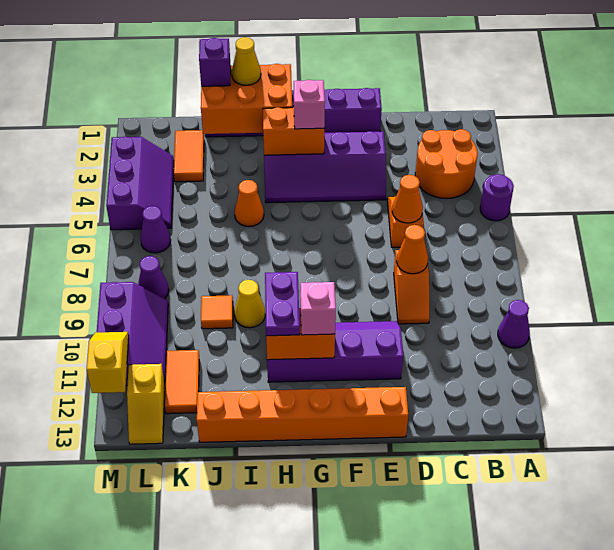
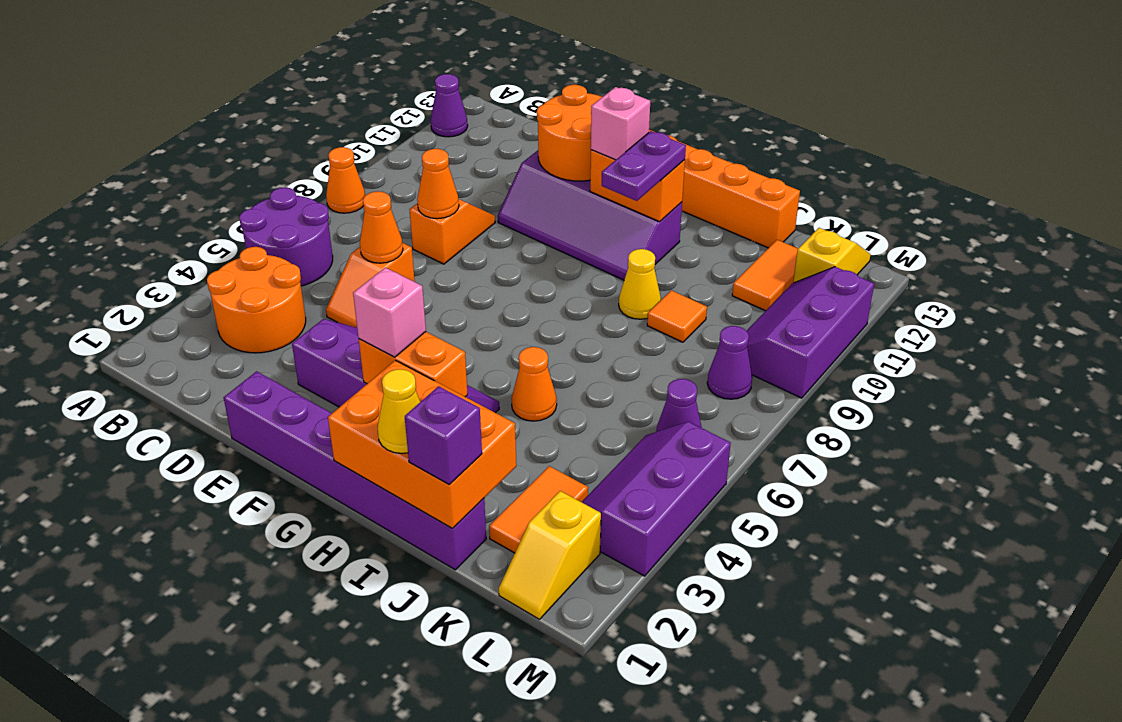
purple round brick A5 level 1 -> purple round brick A5:B6 level 1
none -> orange cone A8 level 1
purple cone A10 level 1 -> purple cone A12 level 1
none -> orange round brick E11:F12 level 2
yellow slope M11:M12 level 2 top 12 -> yellow slope L1:L2 level 1 top 2

